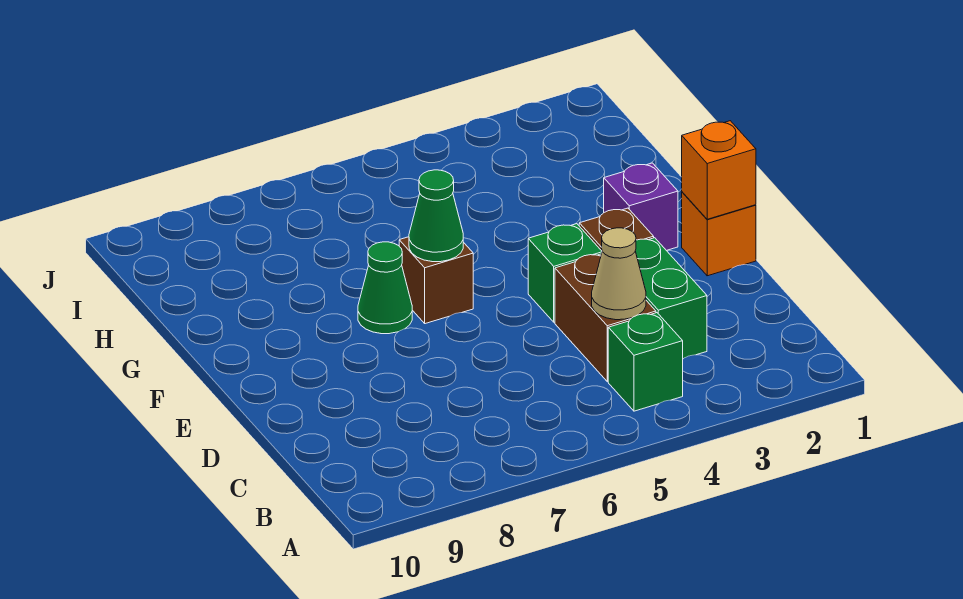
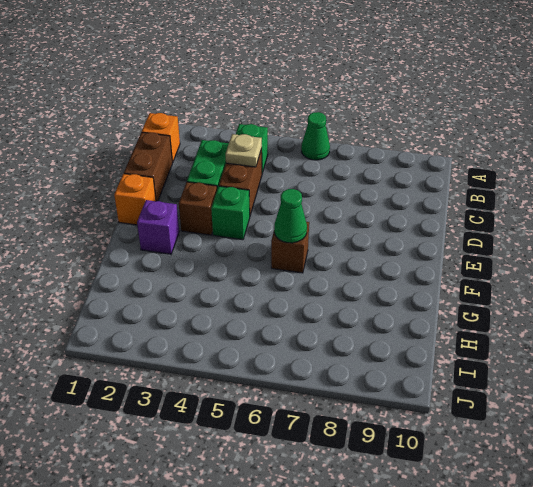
none -> brown brick C1:D1 level 1
tan cone C4 level 2 -> tan plate C4 level 2
orange brick E1 level 2 -> orange brick B1 level 1
green cone F7 level 1 -> green cone A6 level 1

